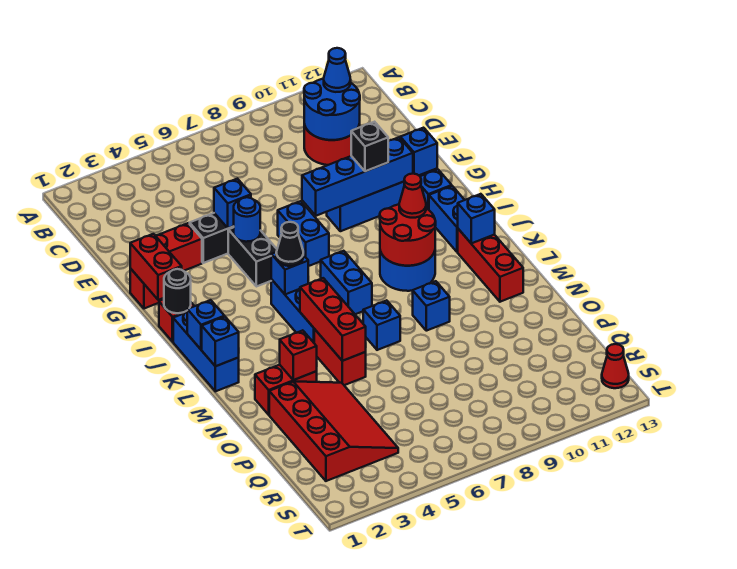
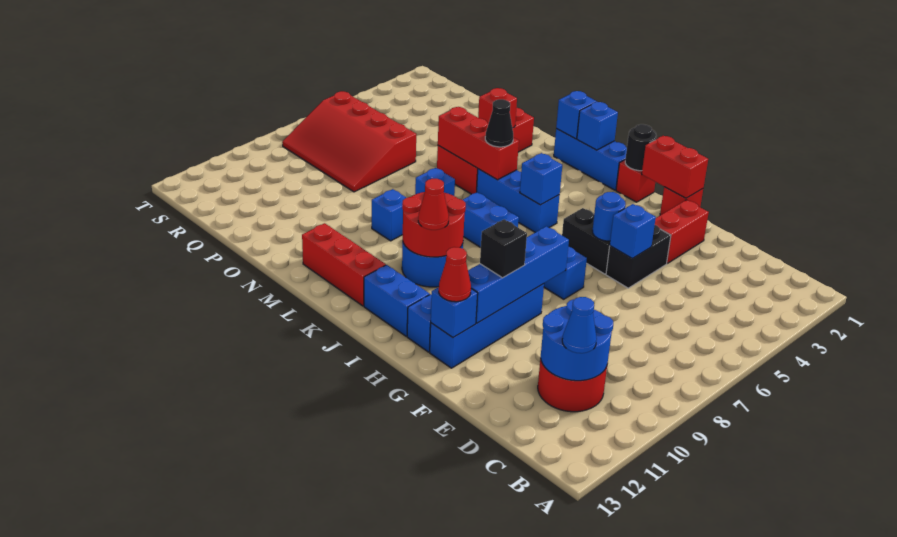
black cone J5 level 3 -> black cone L5 level 3
blue brick K12 level 2 -> none
red slope O2:R4 level 1 top 2 -> red slope P6:S8 level 1 top 6
red cone S13 level 1 -> red cone G12 level 3

